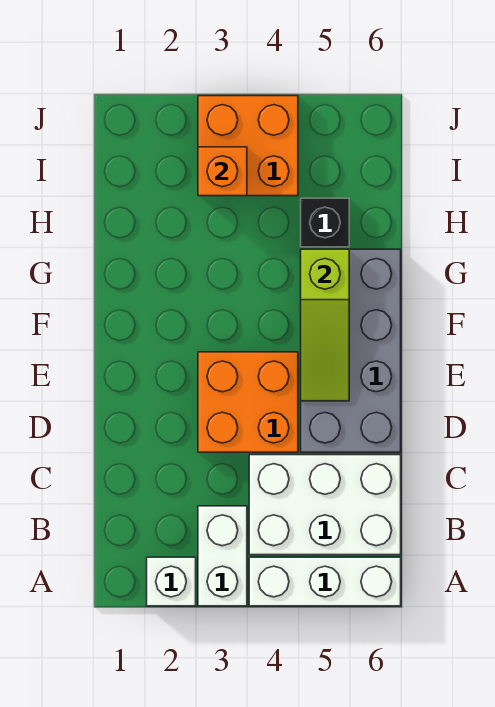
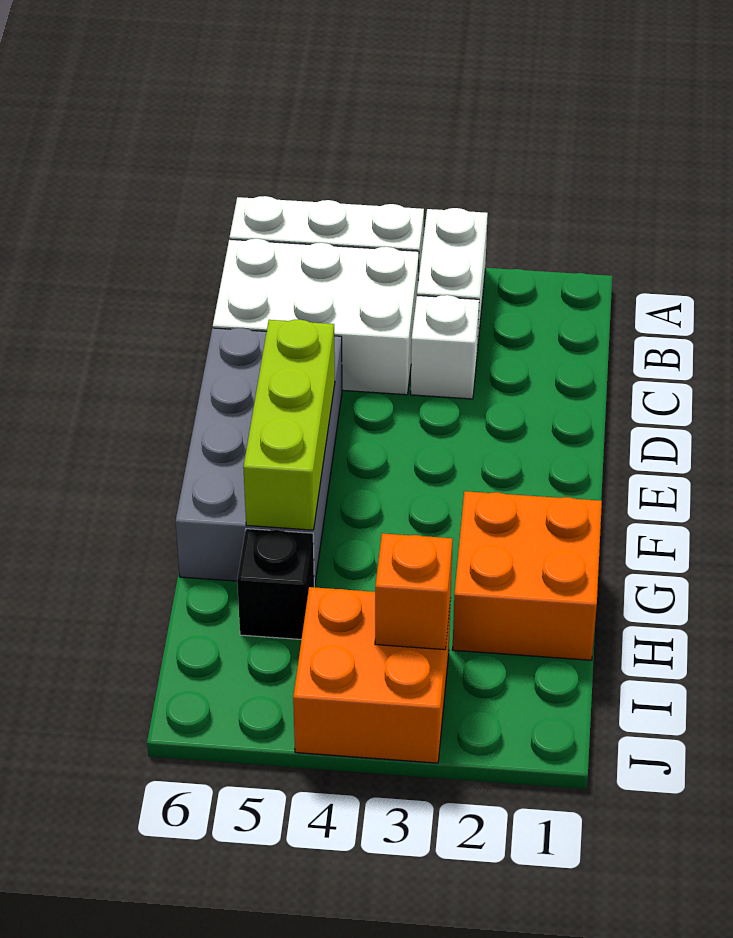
white brick A2 level 1 -> white brick C3 level 1
orange brick D3:E4 level 1 -> orange brick G1:H2 level 1
lime slope E5:G5 level 2 top G -> lime brick E5:G5 level 2

